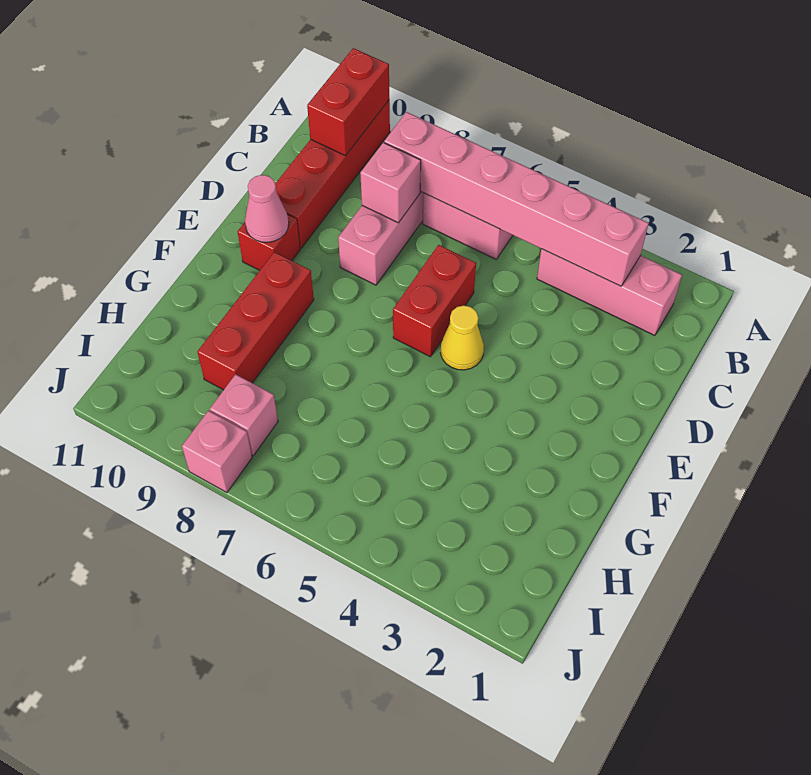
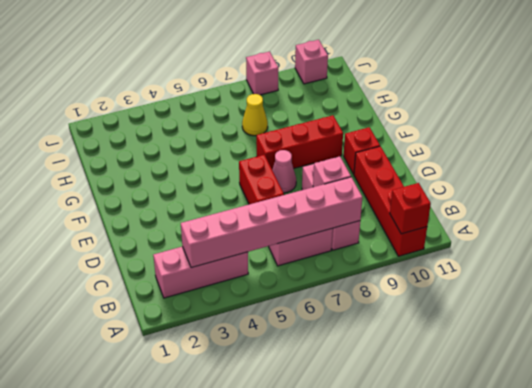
red brick A10:B10 level 2 -> red brick A10 level 2
yellow cone E5 level 1 -> yellow cone H7 level 1
pink cone E10 level 2 -> pink cone E7 level 1
red brick F9:H9 level 1 -> red brick F7:F9 level 1
pink brick I8 level 1 -> pink brick J10 level 1

